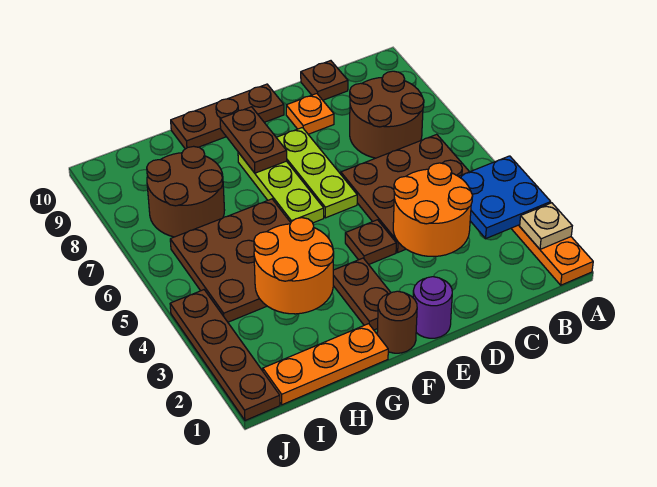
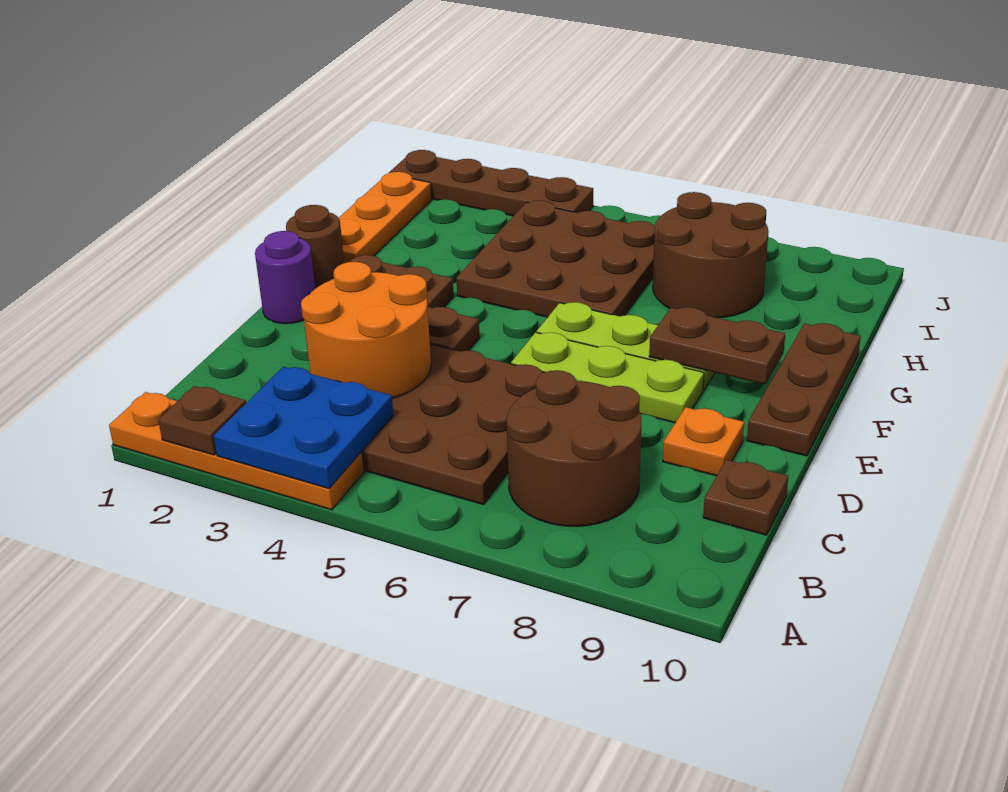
tan plate A2 level 2 -> brown plate A2 level 2
orange round brick G3:H4 level 2 -> none

